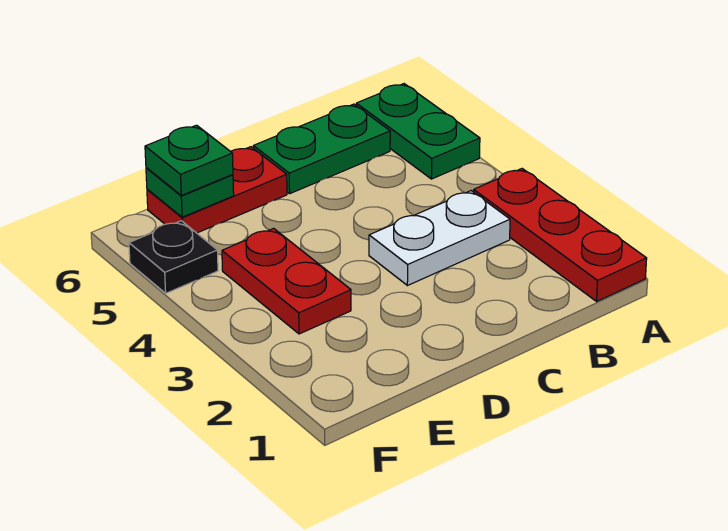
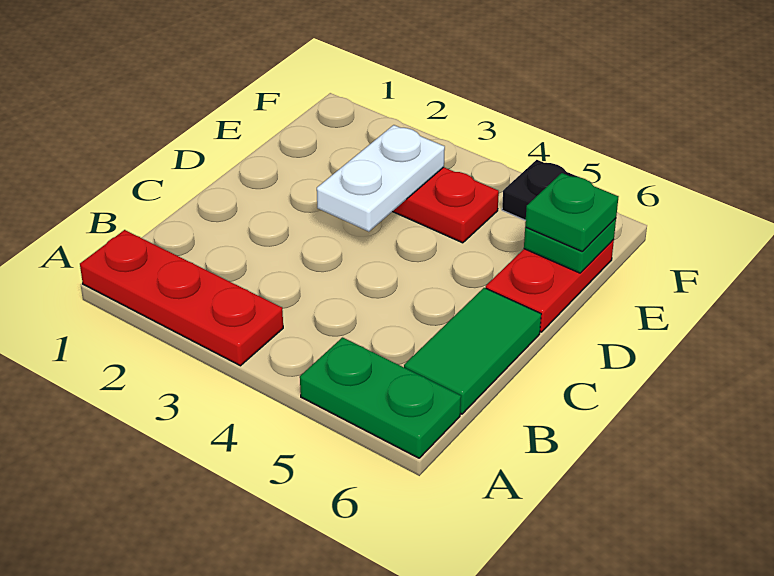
white plate B3:C3 level 1 -> white plate D3:E3 level 2
green plate B6:C6 level 1 -> green tile B6:C6 level 1

